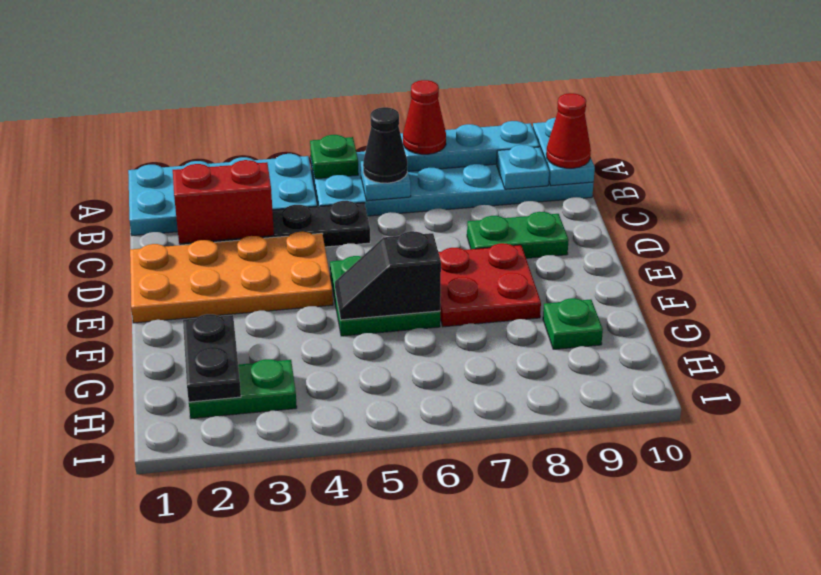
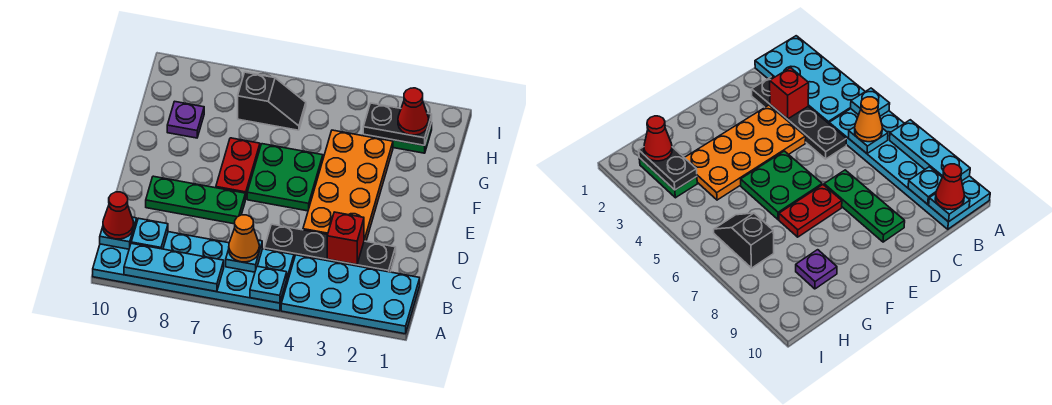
green plate A5 level 2 -> cyan plate A5 level 2
red cone A7 level 3 -> red cone H2 level 3
cyan plate A10:B10 level 2 -> cyan plate B10 level 2
black cone B6 level 3 -> orange cone B6 level 3
red brick C2:C3 level 2 -> red brick C3 level 2
orange plate D1:E4 level 1 -> orange plate D3:G4 level 1
green plate D8:D9 level 1 -> green plate D7:D9 level 1
red plate E7:F8 level 1 -> red plate E7:F7 level 1
black slope F5:F6 level 2 top 6 -> black slope H6:H7 level 1 top 7
black plate G2:H2 level 2 -> black plate H2:H3 level 2
green plate G9 level 1 -> purple plate G9 level 1

